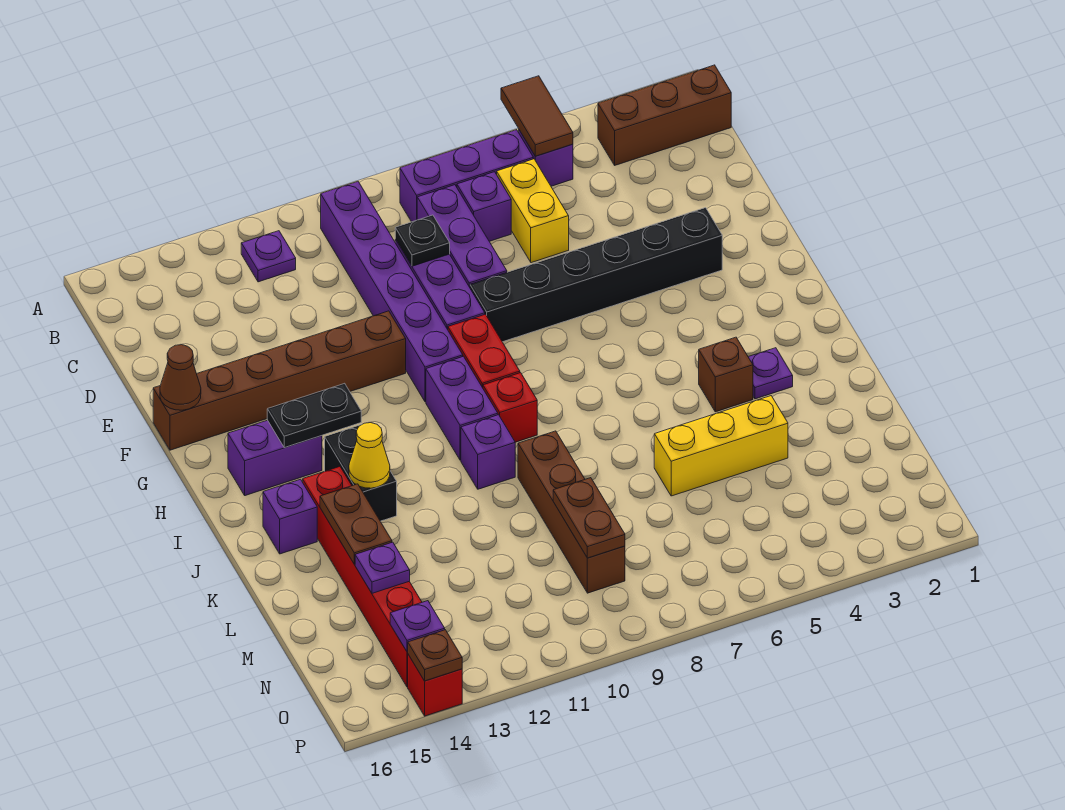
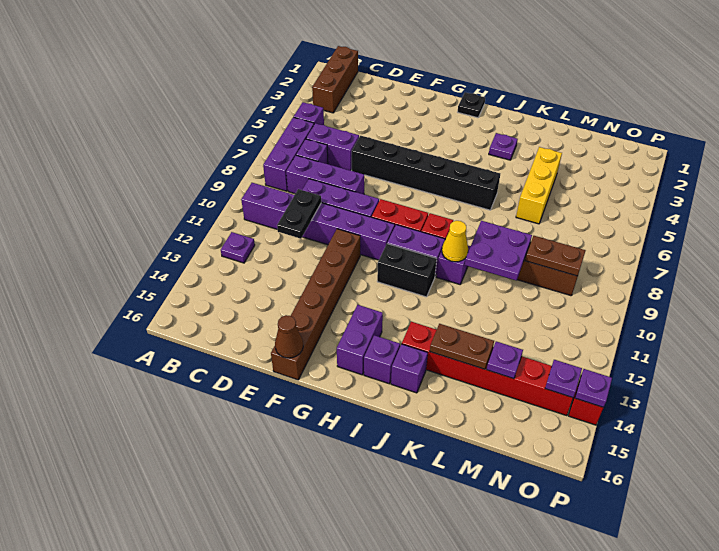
brown tile A5:B5 level 2 -> none
yellow brick C6:D6 level 1 -> purple brick C6:D6 level 1
black plate D9 level 2 -> black plate H1 level 1
black brick F3:F8 level 1 -> black brick E6:J6 level 1
black plate H13:H14 level 2 -> black plate D10:D11 level 2
black brick I13:J13 level 1 -> black brick H11:I11 level 1
none -> purple brick I15 level 1
brown brick J4 level 1 -> none
yellow cone J13 level 2 -> yellow cone J10 level 2
none -> purple plate K9:L10 level 2
brown plate P14 level 2 -> purple plate P14 level 2

